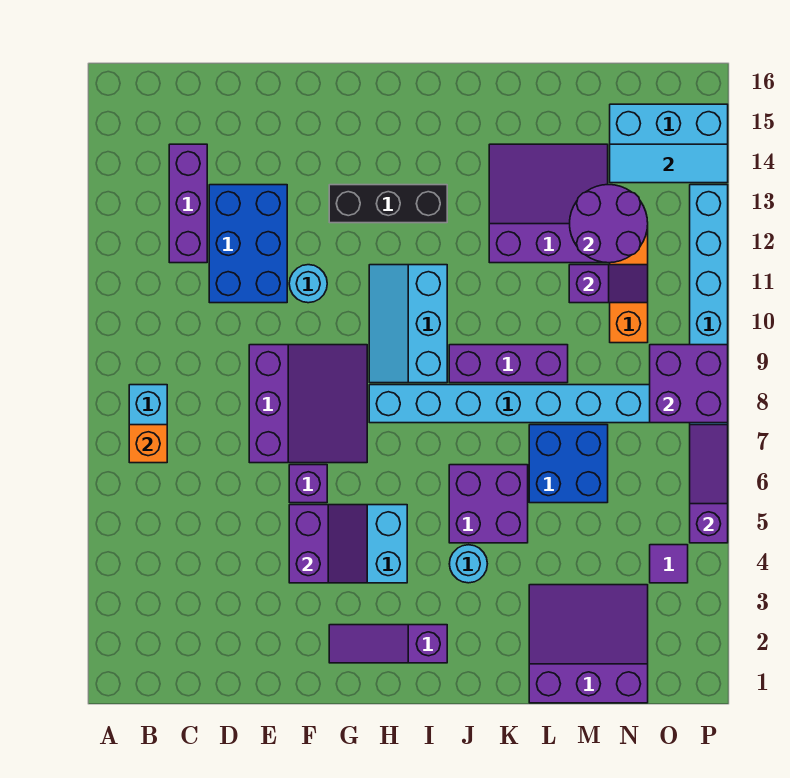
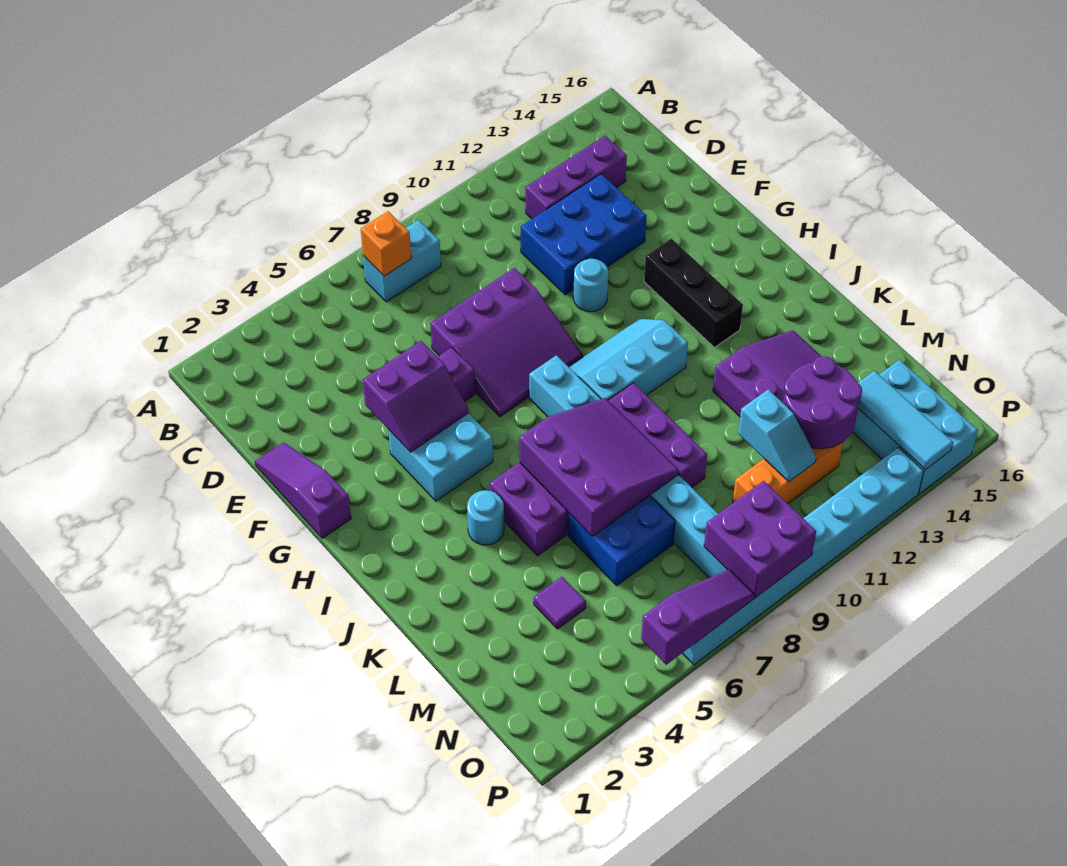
purple slope G2:I2 level 1 top I -> purple slope E1:G1 level 1 top G
purple slope L1:N3 level 1 top 1 -> purple slope J6:L8 level 2 top 6
purple slope M11:N11 level 2 top M -> cyan slope M11:N11 level 2 top M
purple tile O4 level 1 -> purple tile M4 level 1

